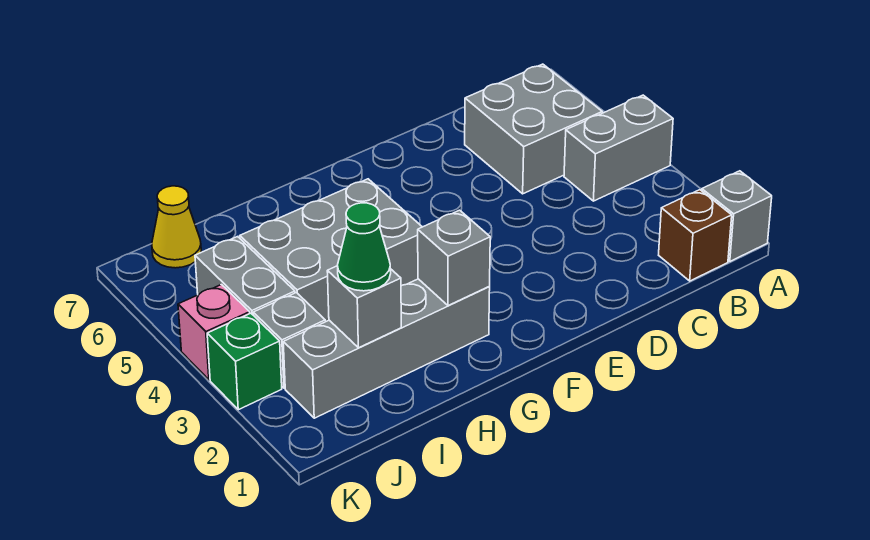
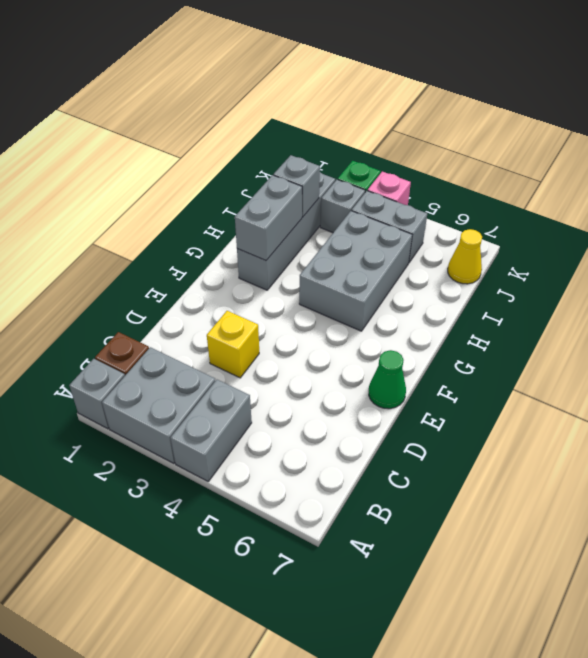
grey brick B5:C6 level 1 -> grey brick A2:B3 level 1
none -> yellow brick D3 level 1
grey brick G2 level 2 -> grey brick G2:H2 level 2
green cone I2 level 3 -> green cone E7 level 1

